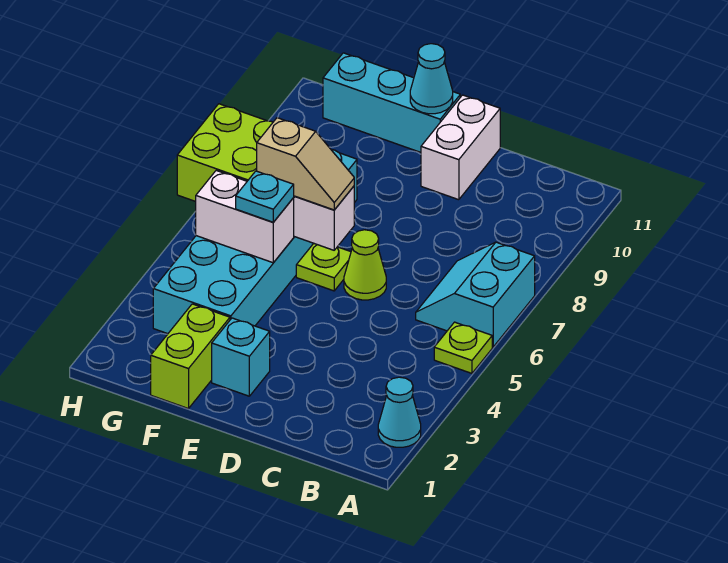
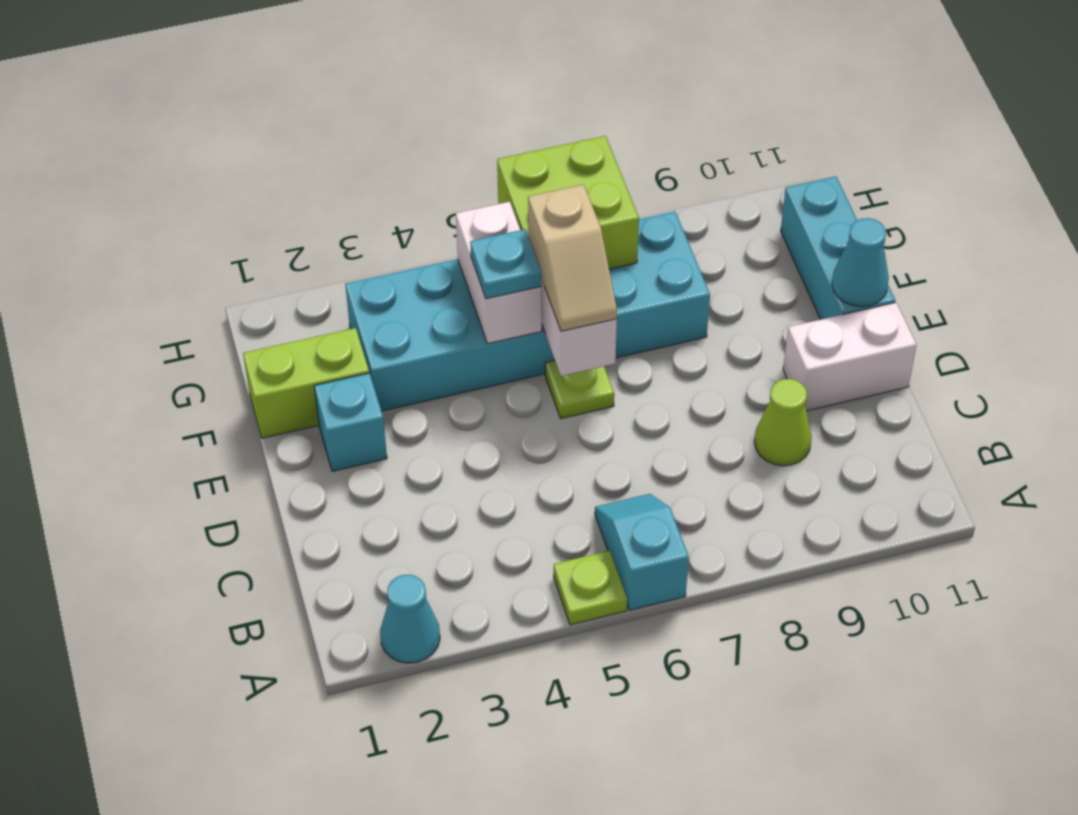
cyan slope A6:B7 level 1 top A -> cyan slope A6:B6 level 1 top A
lime cone D6 level 1 -> lime cone C9 level 1

